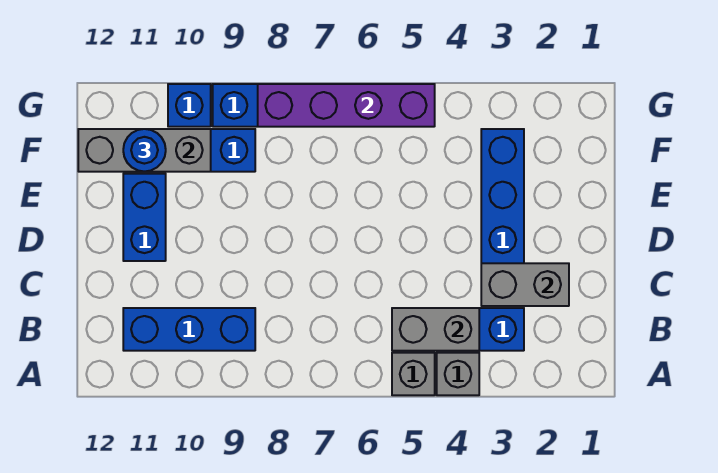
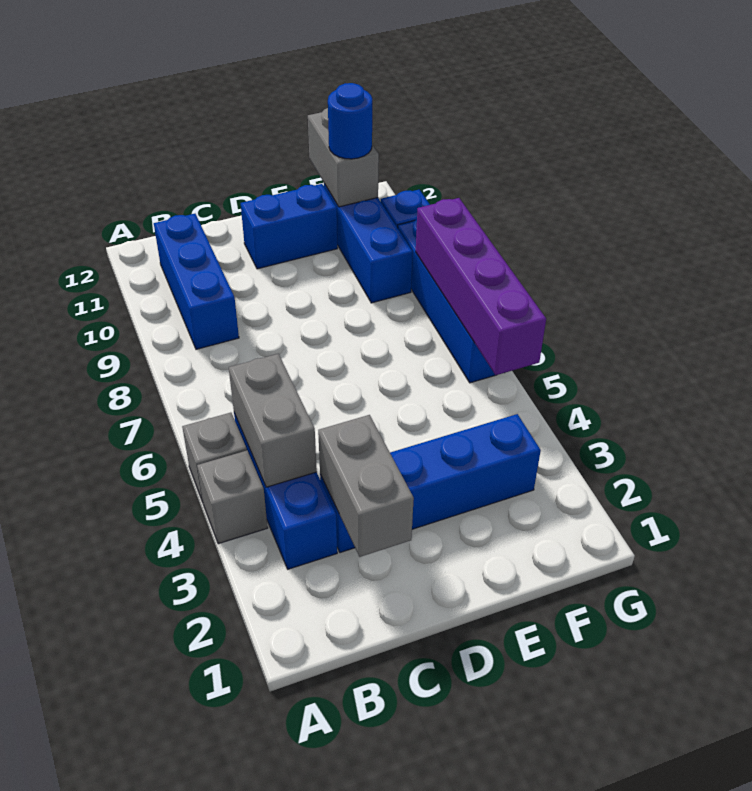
grey brick F10:F12 level 2 -> grey brick F11:F12 level 2

